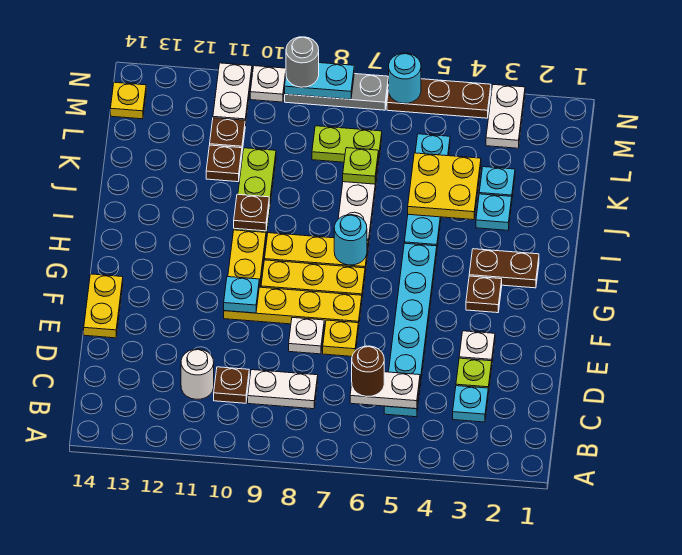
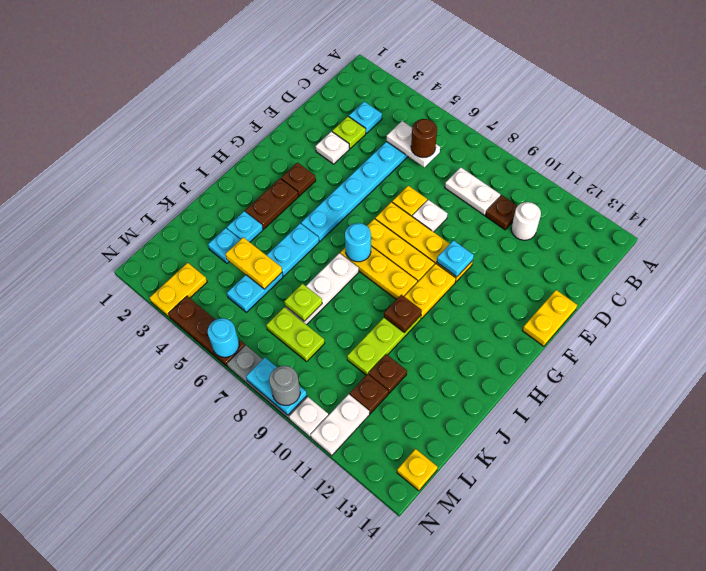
brown plate H2:H3 level 1 -> brown plate H3:I3 level 1
yellow plate J4:K5 level 2 -> yellow plate K4:K5 level 2
white plate M3:N3 level 1 -> yellow plate M3:N3 level 1

